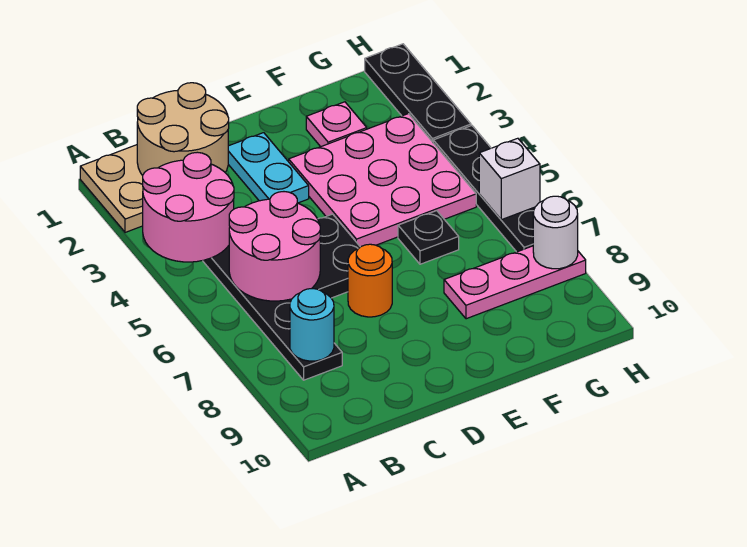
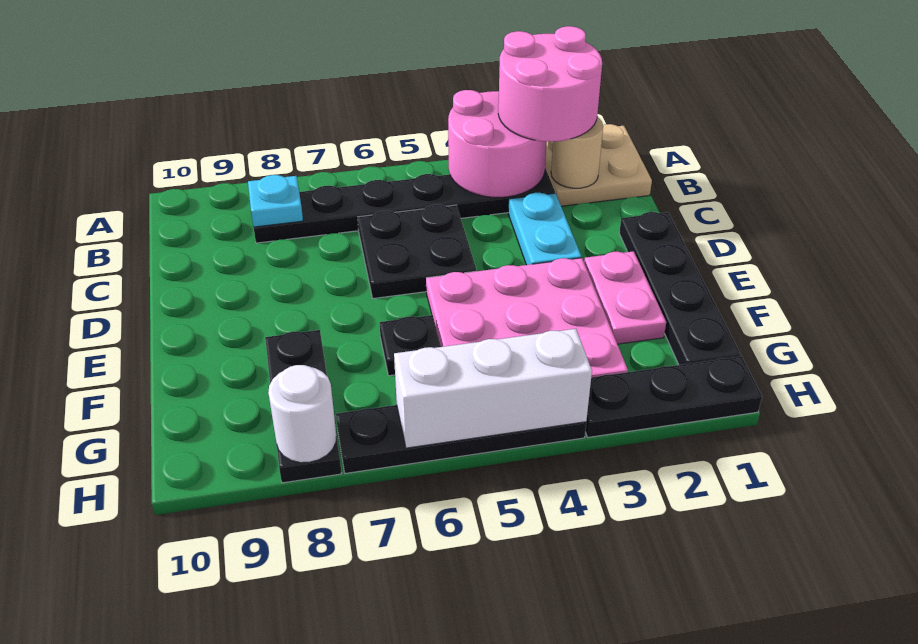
tan round brick B1:C2 level 2 -> tan round brick B2 level 2
pink round brick B5:C6 level 2 -> pink round brick A2:B3 level 3
cyan round brick B8 level 2 -> cyan plate B8 level 2
none -> black plate D1:G1 level 1
cyan plate D2:D3 level 1 -> cyan plate C3:D3 level 1
orange round brick D7 level 1 -> none
pink plate F2 level 1 -> pink plate E2:F2 level 1
pink plate F8:H8 level 1 -> black plate F8:H8 level 1
white brick H6 level 2 -> white brick H4:H6 level 2

